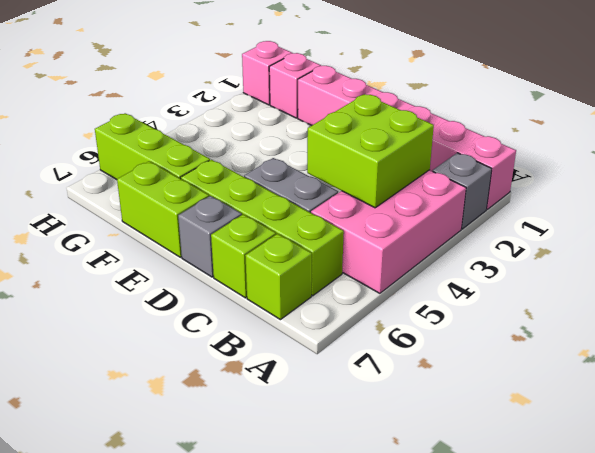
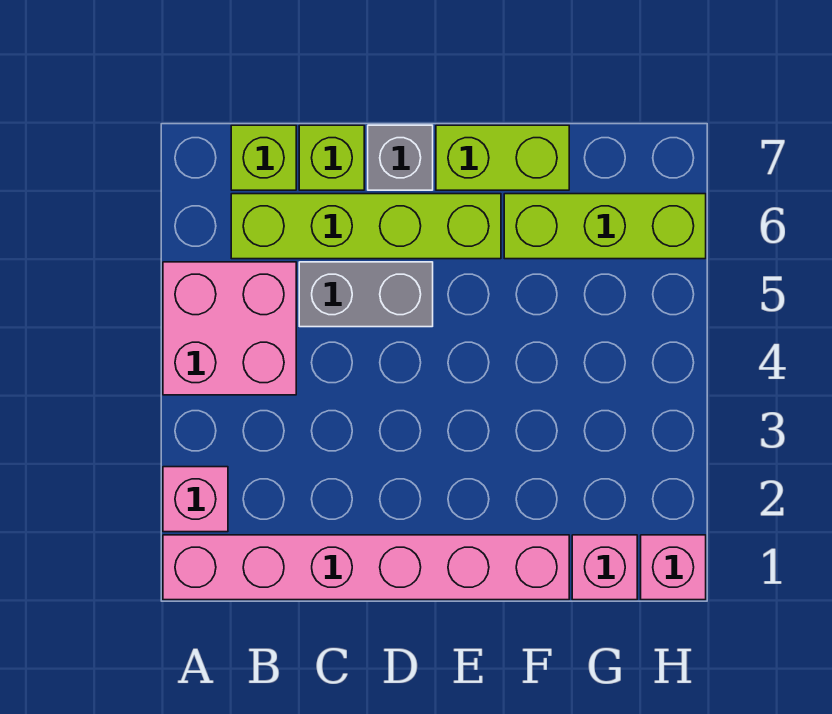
grey brick A2 level 1 -> pink brick A2 level 1
pink brick A3:B5 level 1 -> pink brick A4:B5 level 1
lime brick B3:C4 level 2 -> none

